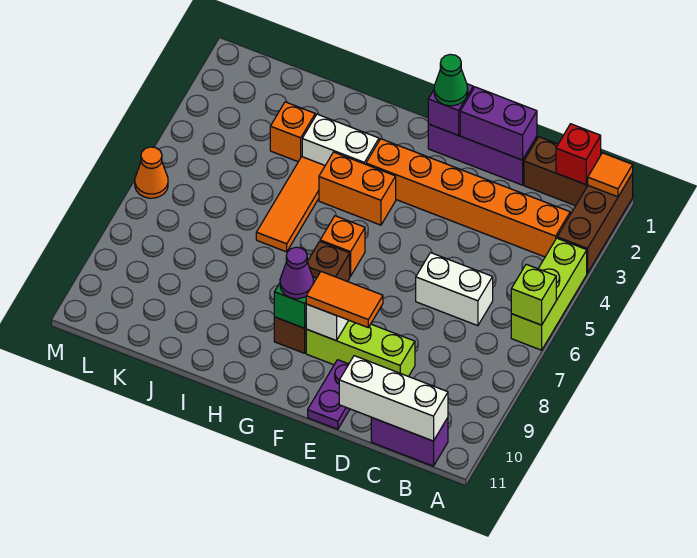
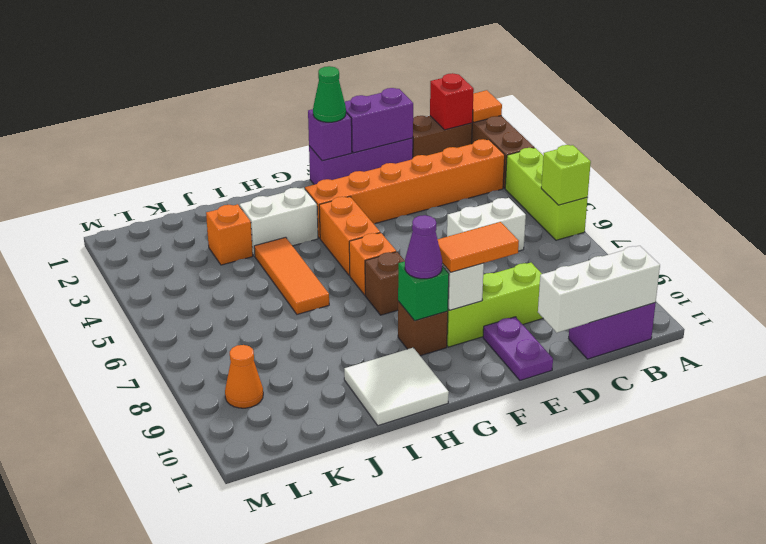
orange brick G4:H4 level 1 -> orange brick G4:G5 level 1
none -> white tile H10:I11 level 1
orange cone M6 level 1 -> orange cone L9 level 1

